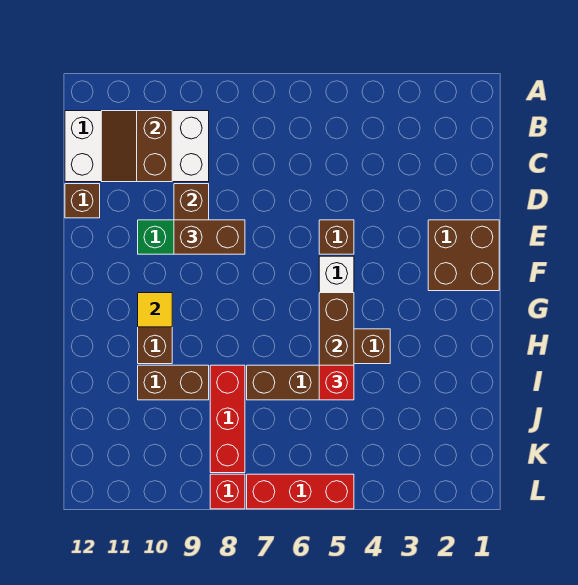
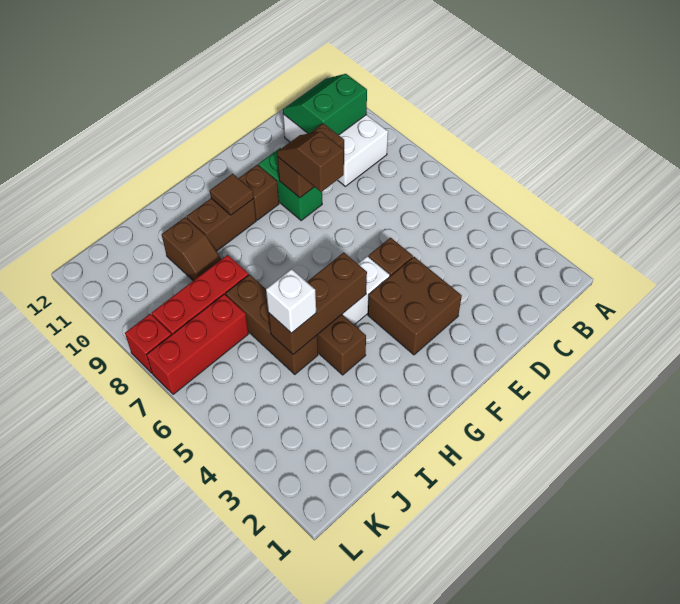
white brick B9:C12 level 1 -> white brick B9:C11 level 1
brown slope B10:C11 level 2 top 10 -> green slope B10:C11 level 2 top 10
brown brick D12 level 1 -> brown brick F10 level 1
brown brick E1:F2 level 1 -> brown brick E3:F4 level 1
brown brick E8:E9 level 3 -> brown slope E8:E9 level 3 top 8
yellow tile G10 level 2 -> brown tile G10 level 2
red brick I5 level 3 -> white brick I5 level 3
brown brick I9:I10 level 1 -> brown slope I9:I10 level 1 top 10
red brick L5:L7 level 1 -> red brick J7:L7 level 1

